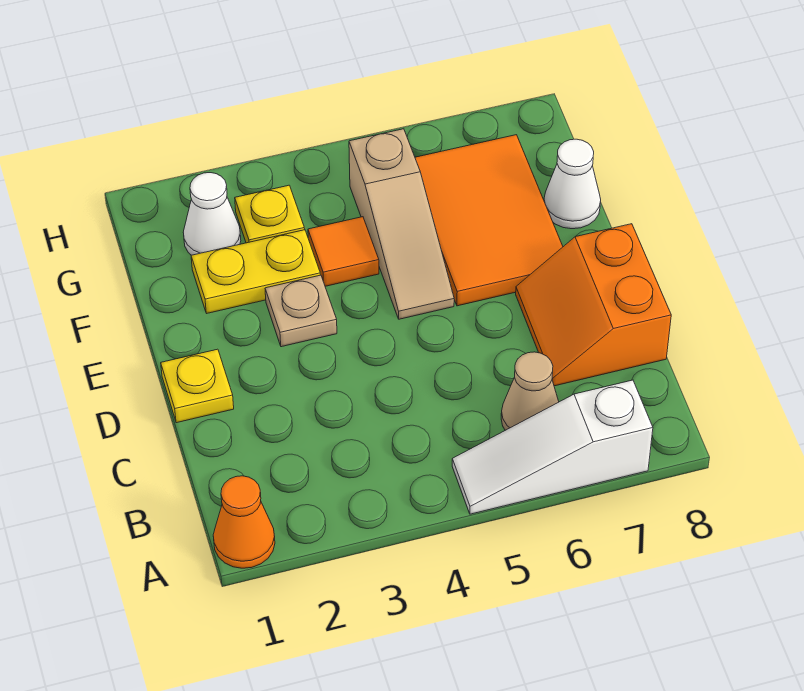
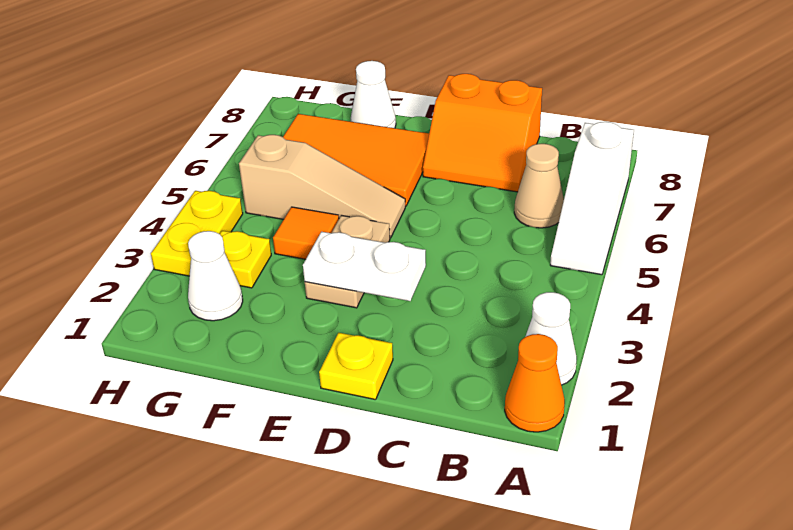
none -> white cone A2 level 1
none -> white plate D3:E3 level 2
tan plate E3 level 1 -> tan plate E3:E4 level 1
yellow plate F2:F3 level 1 -> yellow plate H3:H4 level 1

